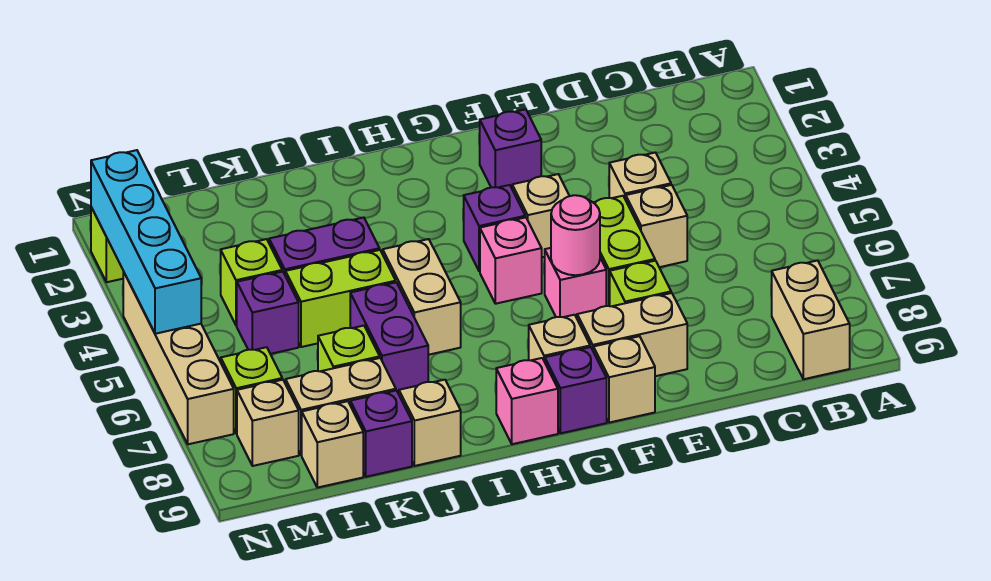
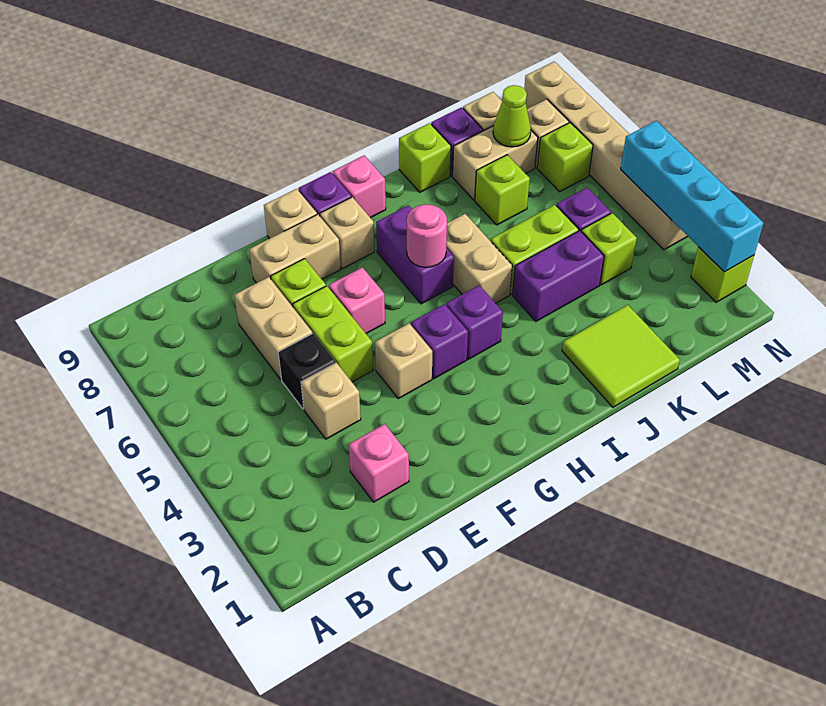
tan brick B8:B9 level 1 -> tan brick D6:D7 level 1
tan brick D5 level 1 -> black brick D5 level 1
purple brick F2 level 1 -> purple brick H4 level 1
pink round brick F6 level 2 -> pink round brick H6 level 2
pink brick G5 level 1 -> pink brick D2 level 1
none -> lime tile J1:K2 level 1
purple brick J6:J7 level 1 -> purple brick H6:H7 level 1
tan brick J9 level 1 -> lime brick J9 level 1
none -> lime cone L8 level 2
tan brick N4:N7 level 1 -> tan brick N4:N9 level 1

